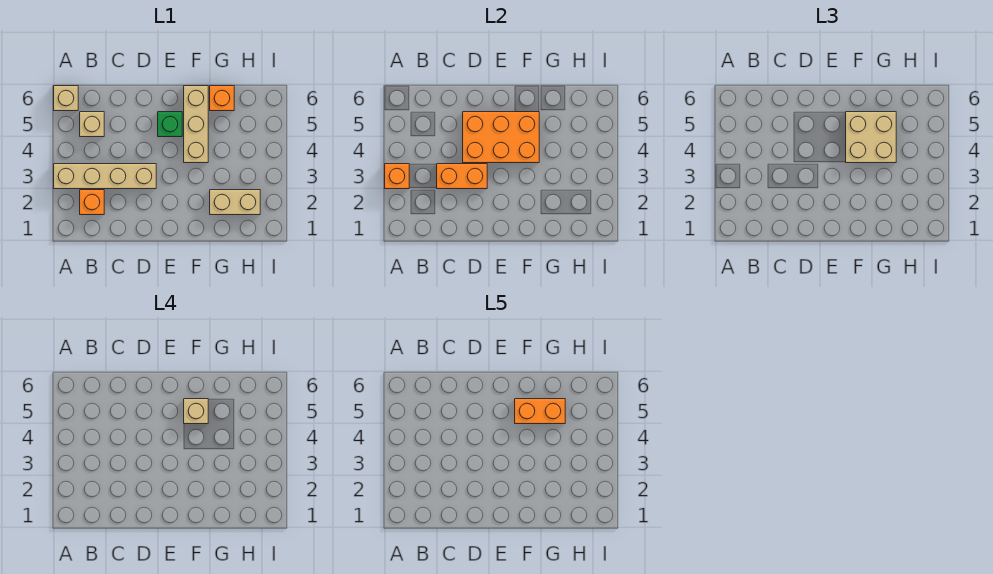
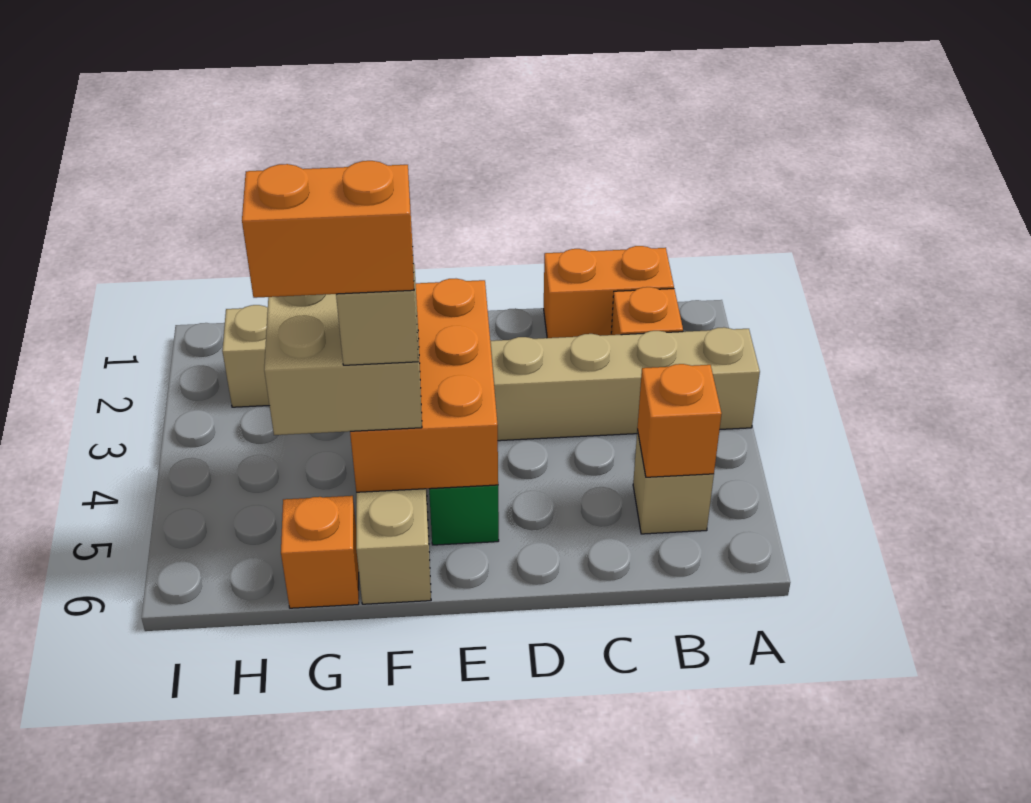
orange brick A3 level 2 -> orange brick B5 level 2
tan brick A6 level 1 -> none
orange brick C3:D3 level 2 -> orange brick B1:C1 level 1
orange brick D4:F5 level 2 -> orange brick E3:F5 level 2

